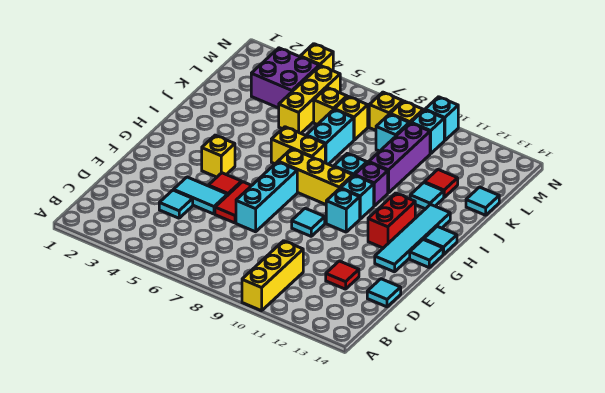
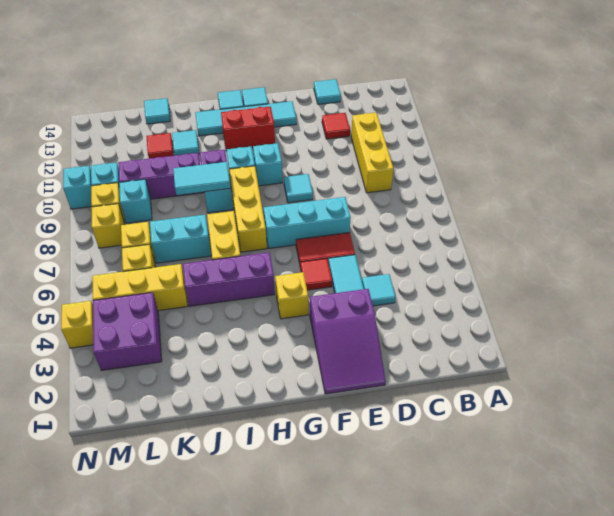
yellow brick A10:C10 level 1 -> yellow brick C9:C11 level 1
none -> purple slope E1:F3 level 1 top 3
none -> purple brick H5:J5 level 1
none -> cyan tile I9:J9 level 2

